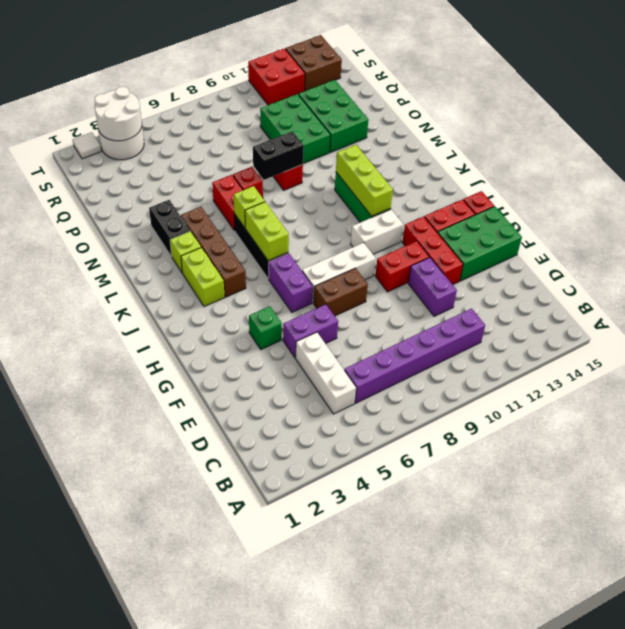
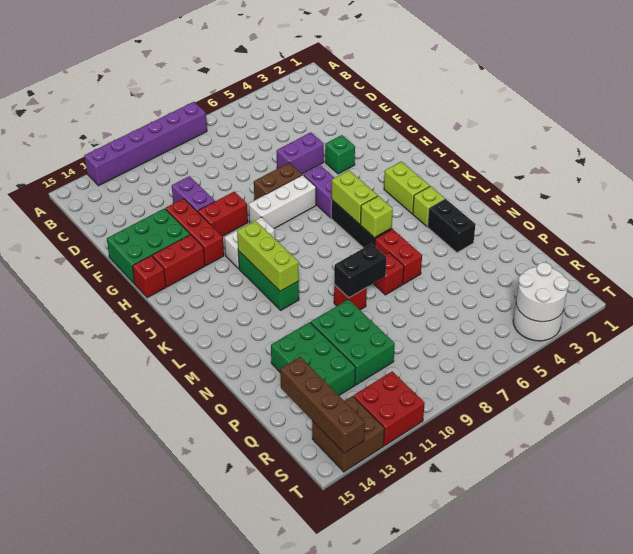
white brick C5:E5 level 1 -> none
purple brick C6:C11 level 1 -> purple brick A8:A13 level 1
brown brick J4:M4 level 1 -> brown brick Q14:T14 level 2
white tile T2 level 1 -> none

